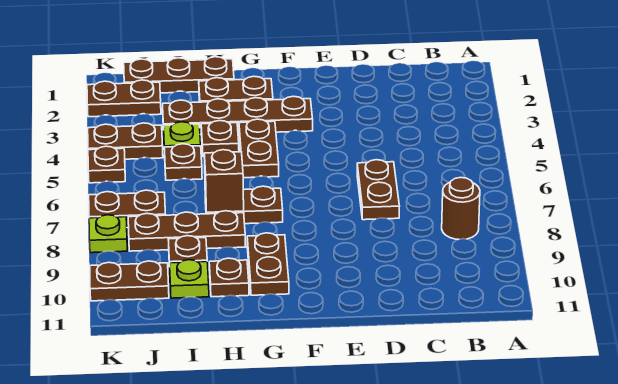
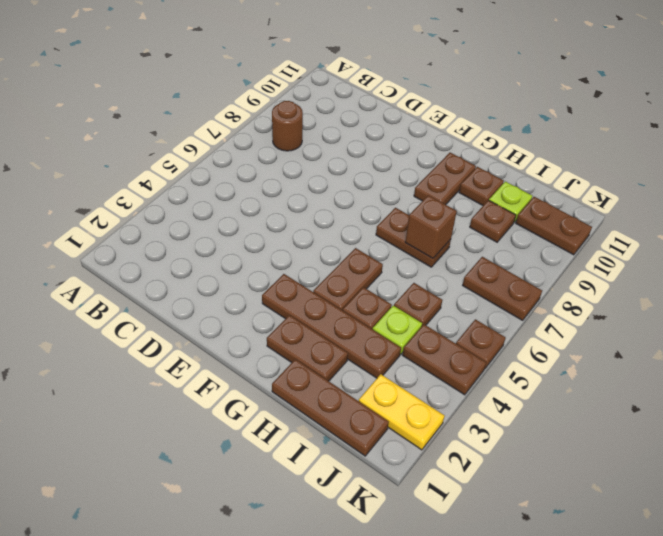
brown plate D6:D7 level 1 -> none
brown plate H8:J8 level 1 -> none
brown plate J2:K2 level 1 -> yellow plate J2:K2 level 1
lime plate K8 level 1 -> none

